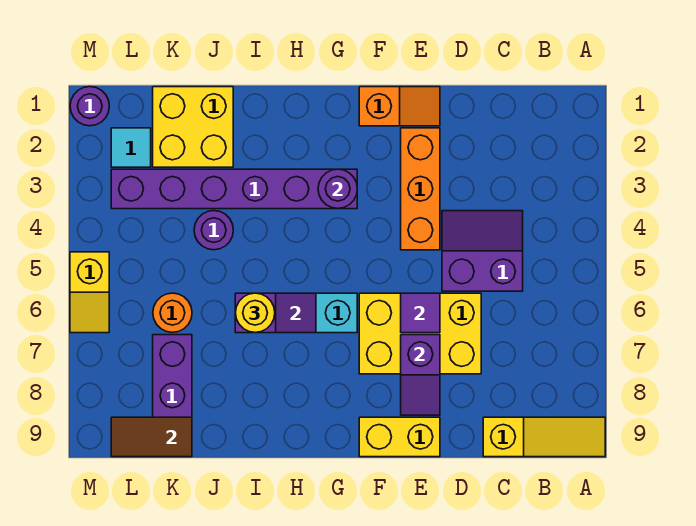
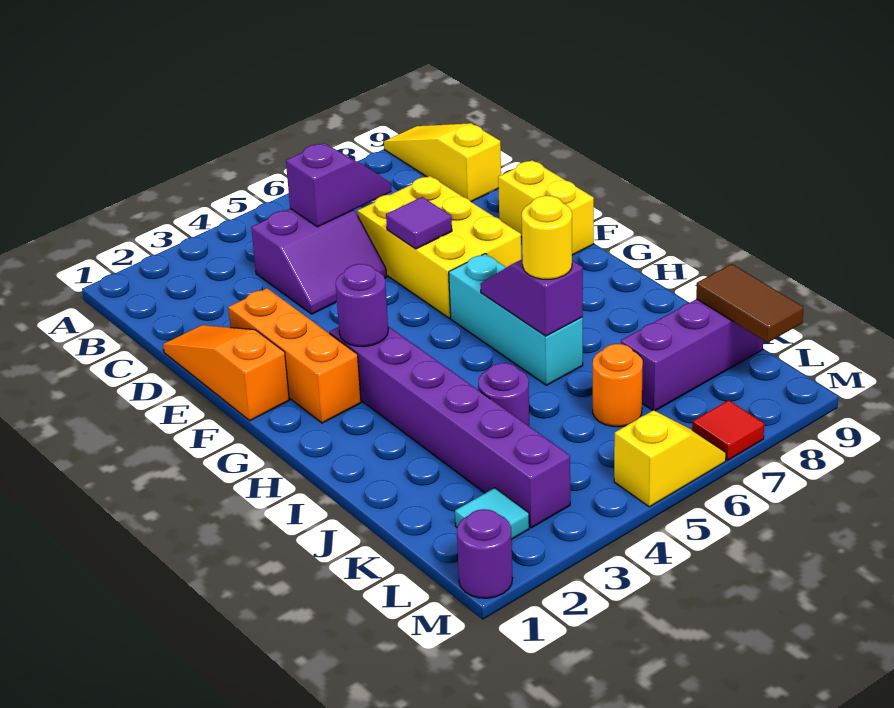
purple slope C4:D5 level 1 top 5 -> purple slope C4:D5 level 1 top C
orange slope E1:F1 level 1 top F -> orange slope D1:F1 level 1 top F
orange brick E2:E4 level 1 -> orange brick E2:G2 level 1
purple slope E7:E8 level 2 top 7 -> purple slope C5:C6 level 2 top 5
yellow brick J1:K2 level 1 -> none
none -> red tile M7 level 1

